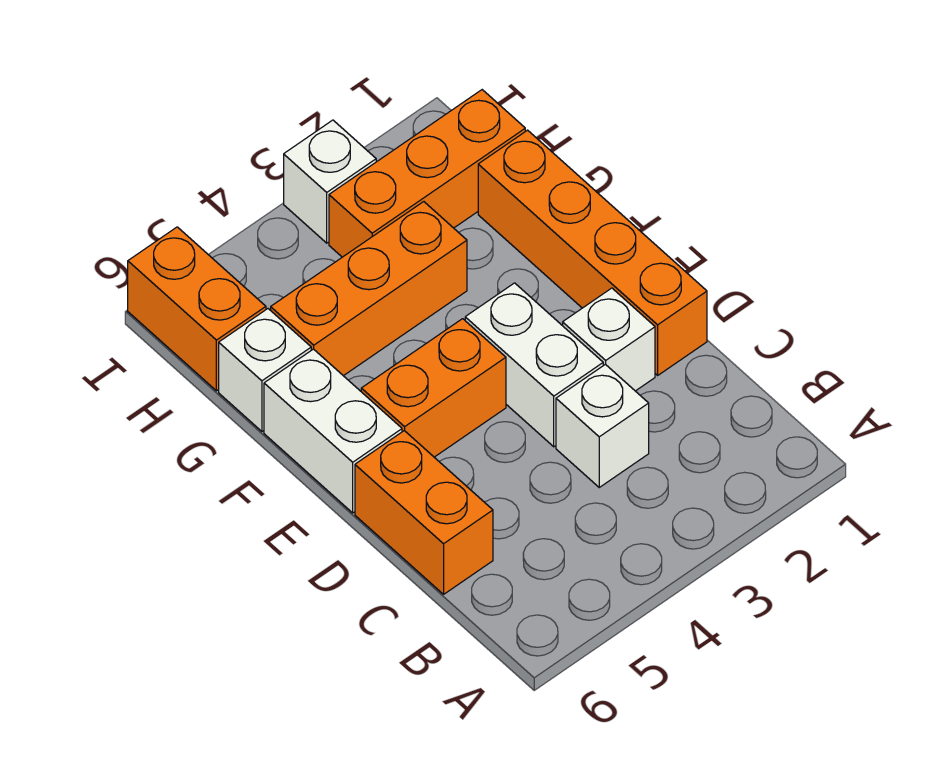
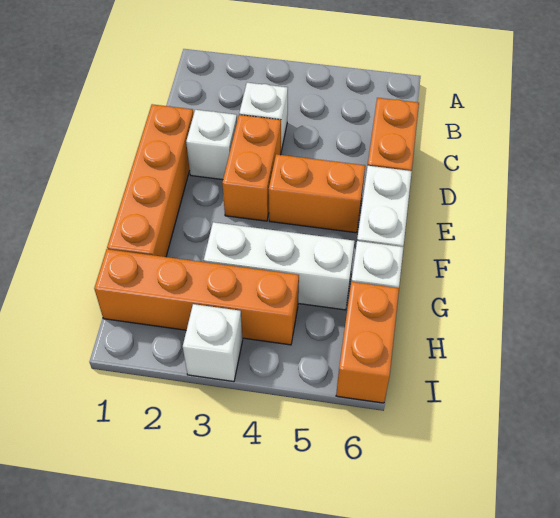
white brick D3:E3 level 1 -> orange brick D3:E3 level 1
orange brick G3:G5 level 1 -> white brick G3:G5 level 1
orange brick H1:H3 level 1 -> orange brick H1:H4 level 1

